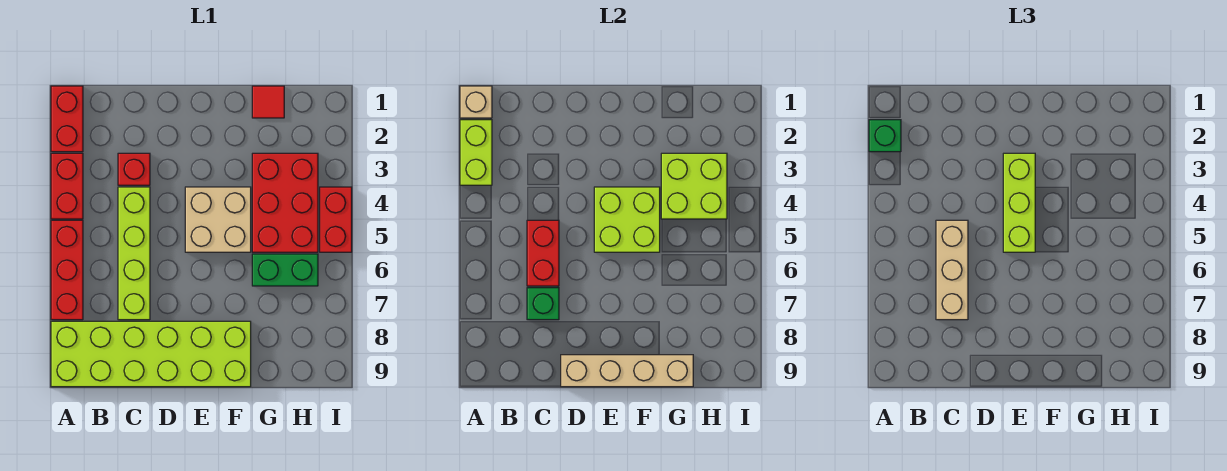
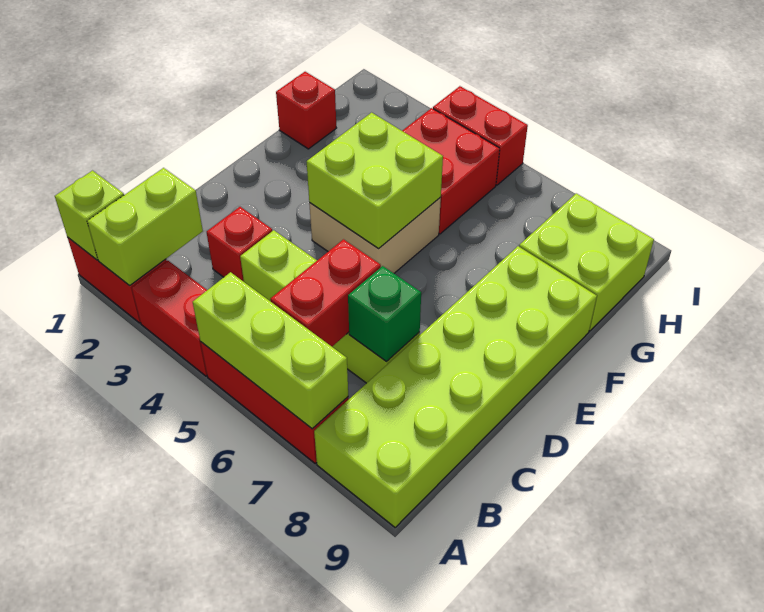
tan brick A1 level 2 -> lime brick A1 level 2
lime brick A2:A3 level 2 -> lime brick A2:B2 level 2
green brick A2 level 3 -> none
red brick C5:C6 level 2 -> red brick B6:C6 level 2
tan brick C5:C7 level 3 -> none
tan brick D9:G9 level 2 -> none
lime brick E3:E5 level 3 -> lime brick A5:A7 level 2
red tile G1 level 1 -> red brick G1 level 1
red brick G3:H5 level 1 -> red brick G4:H5 level 1
lime brick G3:H4 level 2 -> lime brick G8:H9 level 1
green brick G6:H6 level 1 -> none

